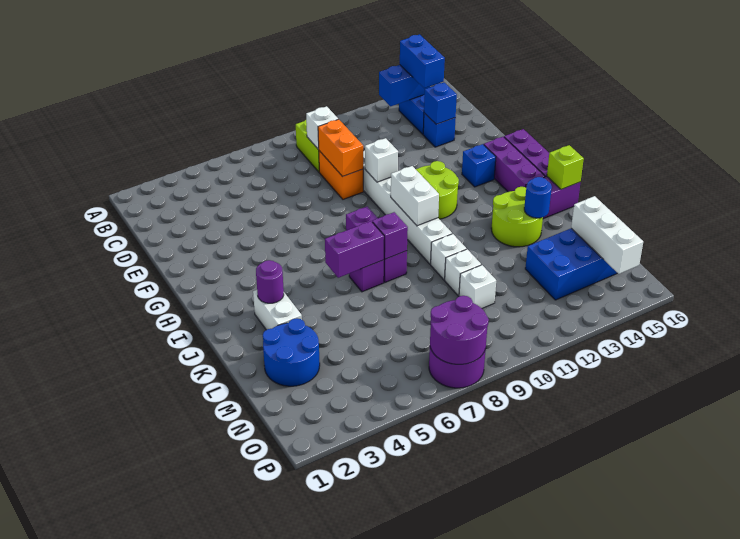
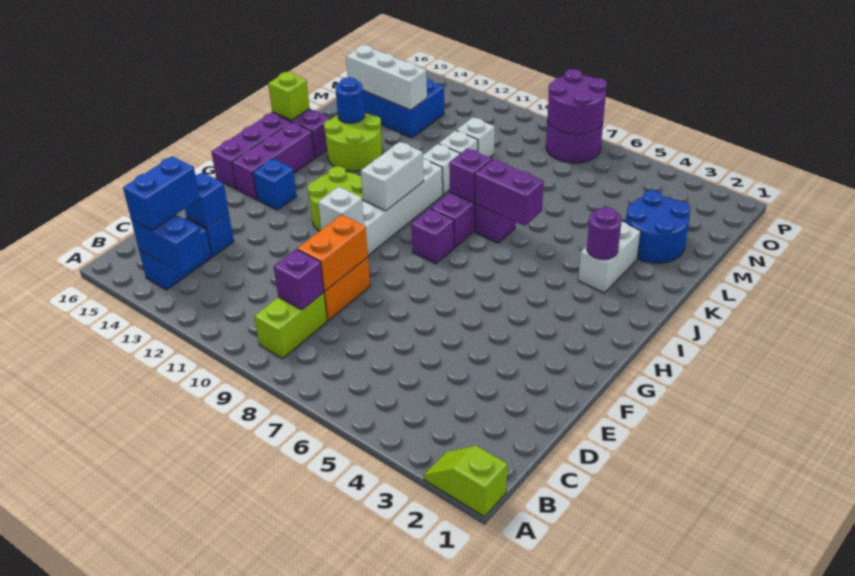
none -> lime slope A1:A2 level 1 top 1
white brick C9 level 2 -> purple brick C9 level 2
white brick M15:O15 level 2 -> white brick M13:M15 level 2

